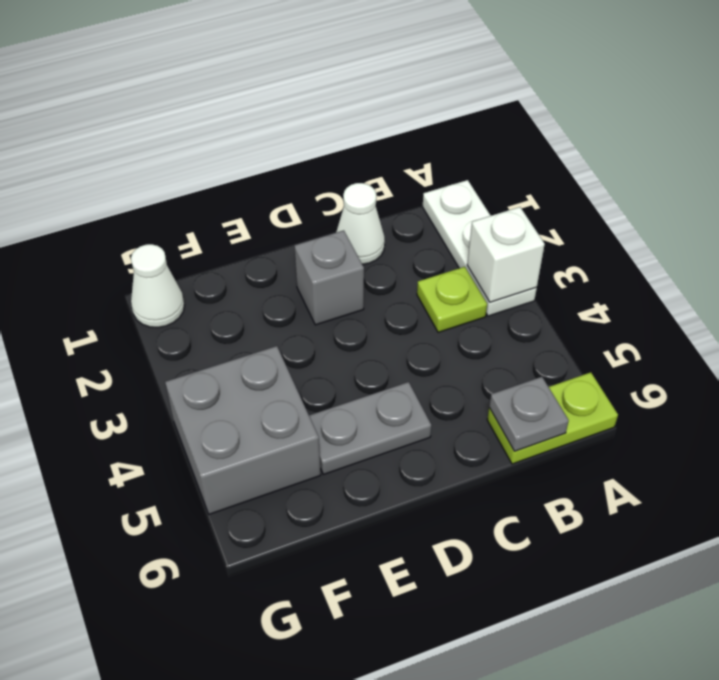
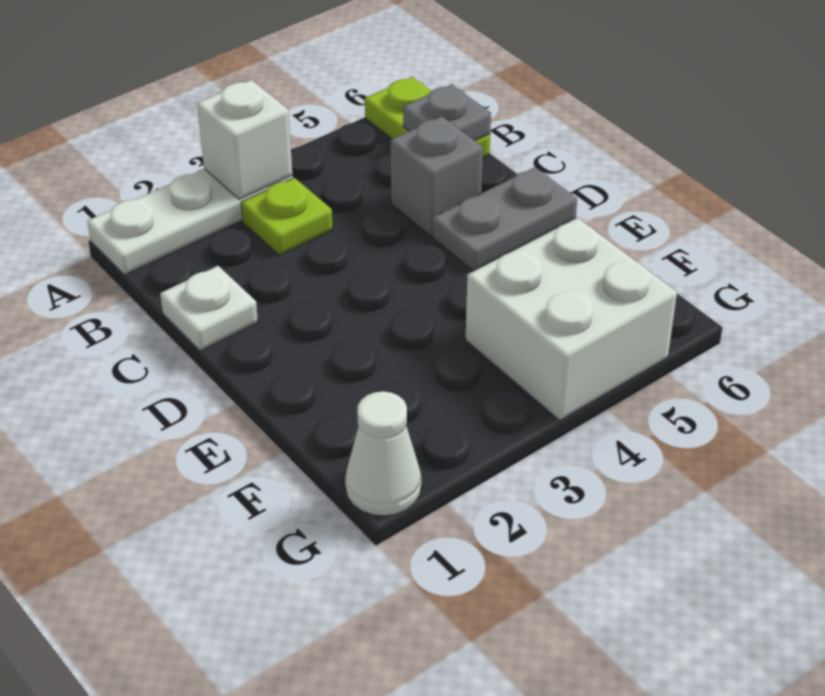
white cone C1 level 1 -> white plate C1 level 1
grey brick D2 level 1 -> grey brick C5 level 1
grey plate D5:E5 level 1 -> grey plate D5:D6 level 1
grey brick F4:G5 level 1 -> white brick F4:G5 level 1

